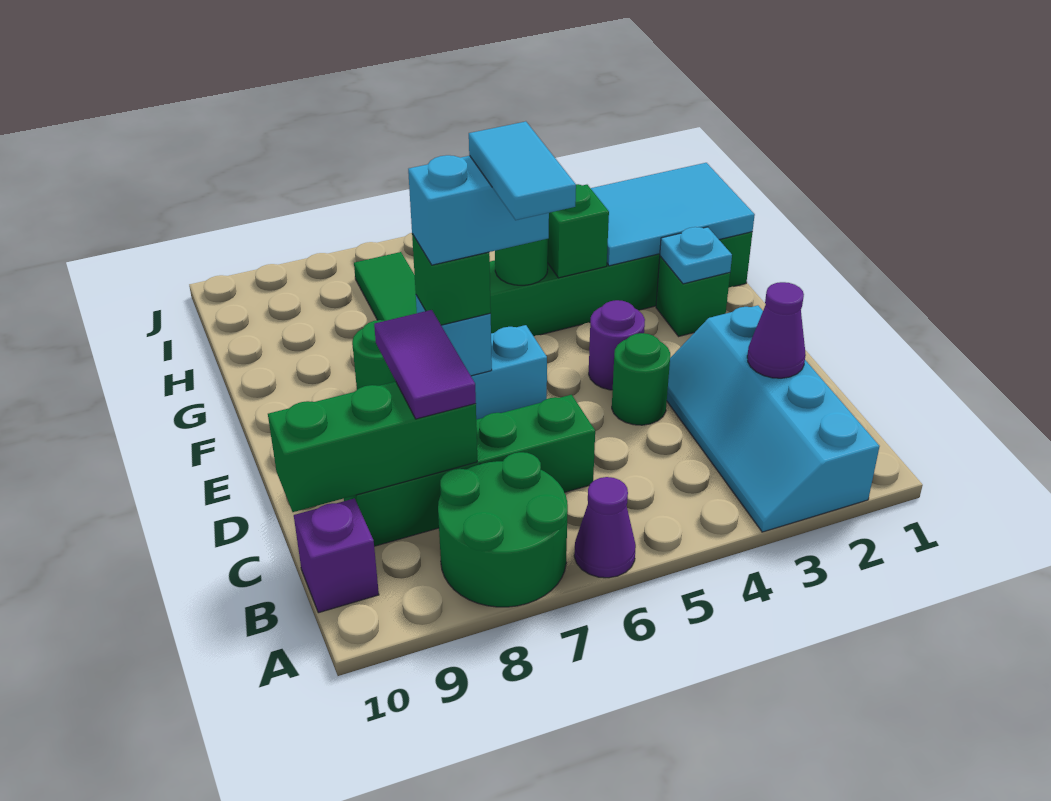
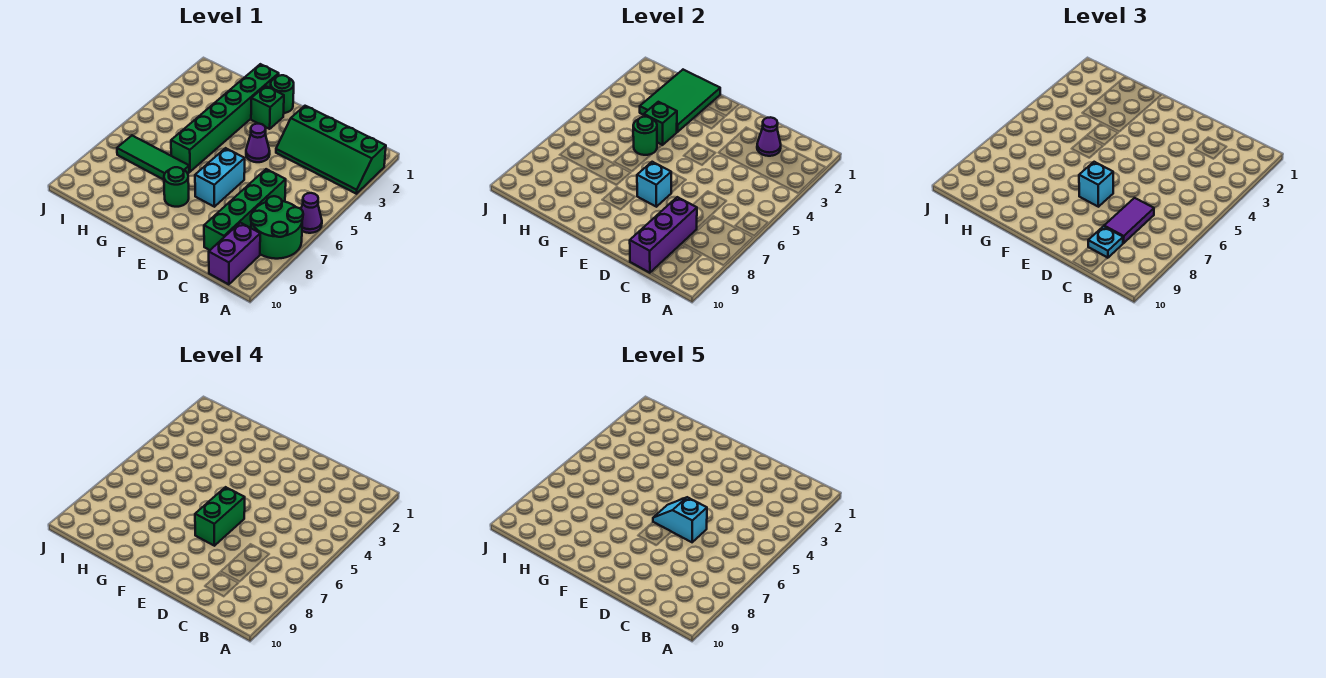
cyan slope A2:D3 level 1 top 2 -> green slope A2:D3 level 1 top 2
purple brick B10 level 1 -> purple brick B9:B10 level 1
green brick C8:C10 level 2 -> purple brick C8:C10 level 2
purple tile C8:D8 level 3 -> purple tile C7:C8 level 3
green round brick D4 level 1 -> green round brick F1 level 1
cyan tile D6:E6 level 5 -> cyan slope D6:E6 level 5 top D
purple round brick E4 level 1 -> purple cone E4 level 1
cyan brick E6:E7 level 4 -> green brick E6:E7 level 4
green brick E7 level 3 -> cyan brick E7 level 3
cyan plate F2 level 2 -> cyan plate C9 level 3
cyan tile G1:H3 level 2 -> green tile G1:H3 level 2

